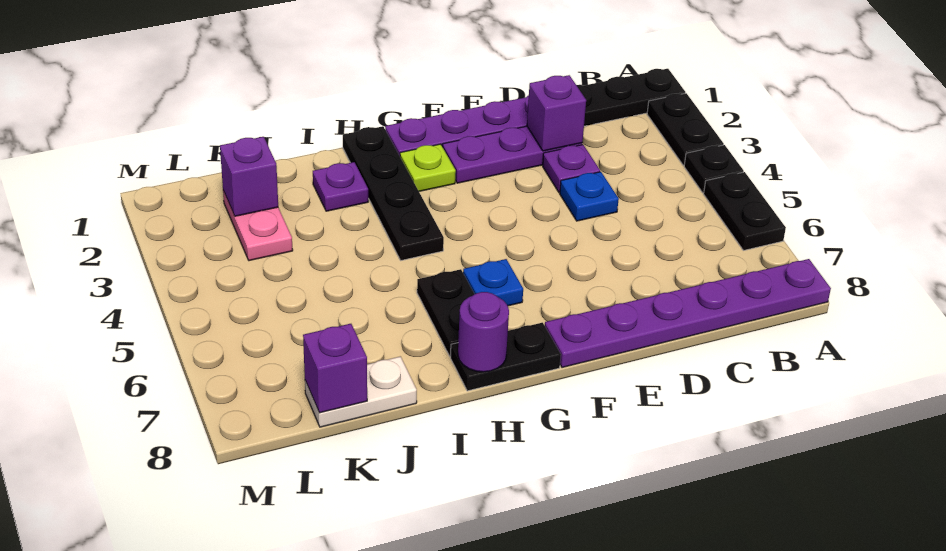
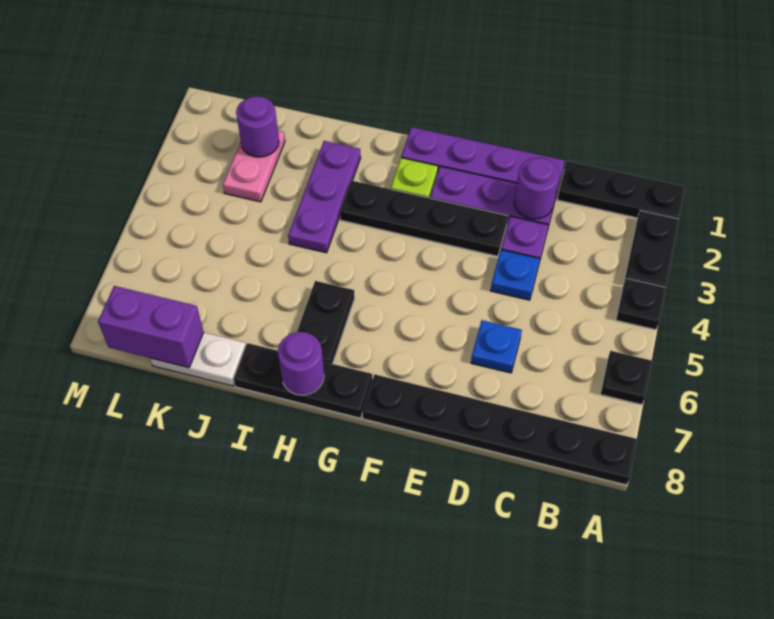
black plate A5:A6 level 1 -> black plate A6 level 1
purple plate A8:F8 level 1 -> black plate A8:F8 level 1
purple brick D2 level 2 -> purple round brick D2 level 2
blue plate G6 level 1 -> blue plate D6 level 1
black plate G8:H8 level 1 -> black plate G8:I8 level 1
black plate H1:H4 level 1 -> black plate E3:H3 level 1
purple plate I2 level 1 -> purple plate I2:I4 level 1
purple brick K2 level 2 -> purple round brick K2 level 2
purple brick K8 level 2 -> purple brick K8:L8 level 2

